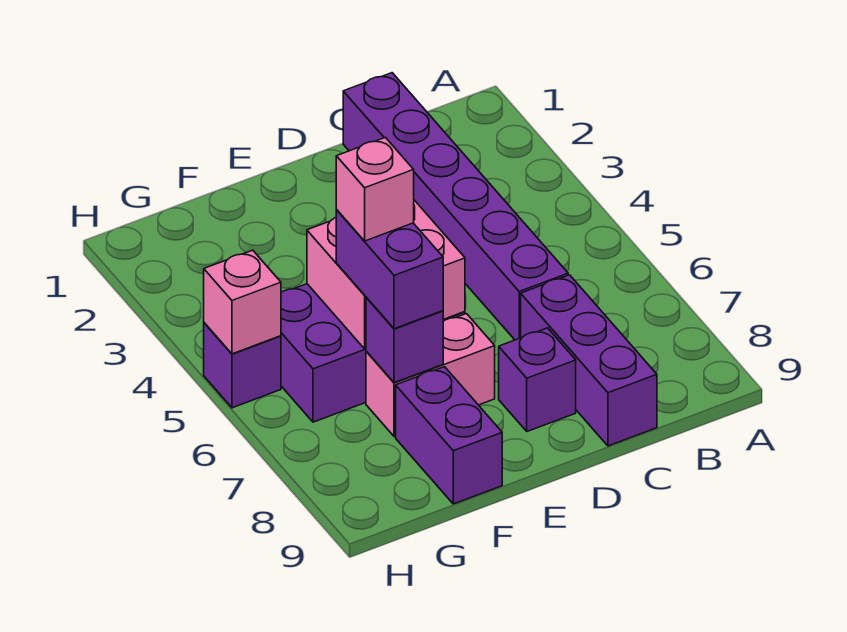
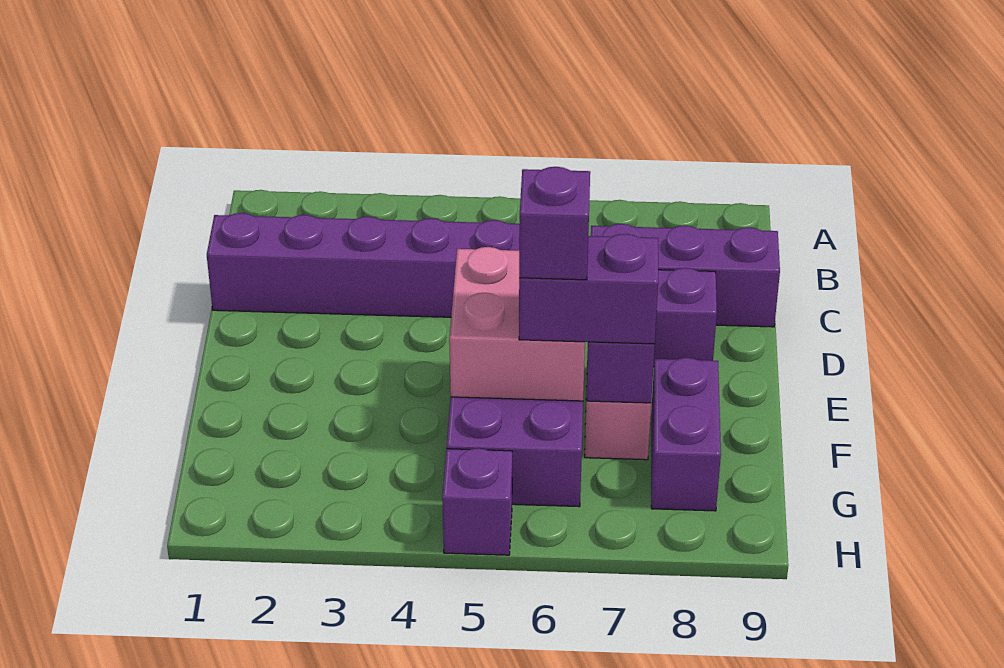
pink brick F6 level 4 -> purple brick F6 level 4
purple brick F8:F9 level 1 -> purple brick F8:G8 level 1
pink brick H5 level 2 -> none

